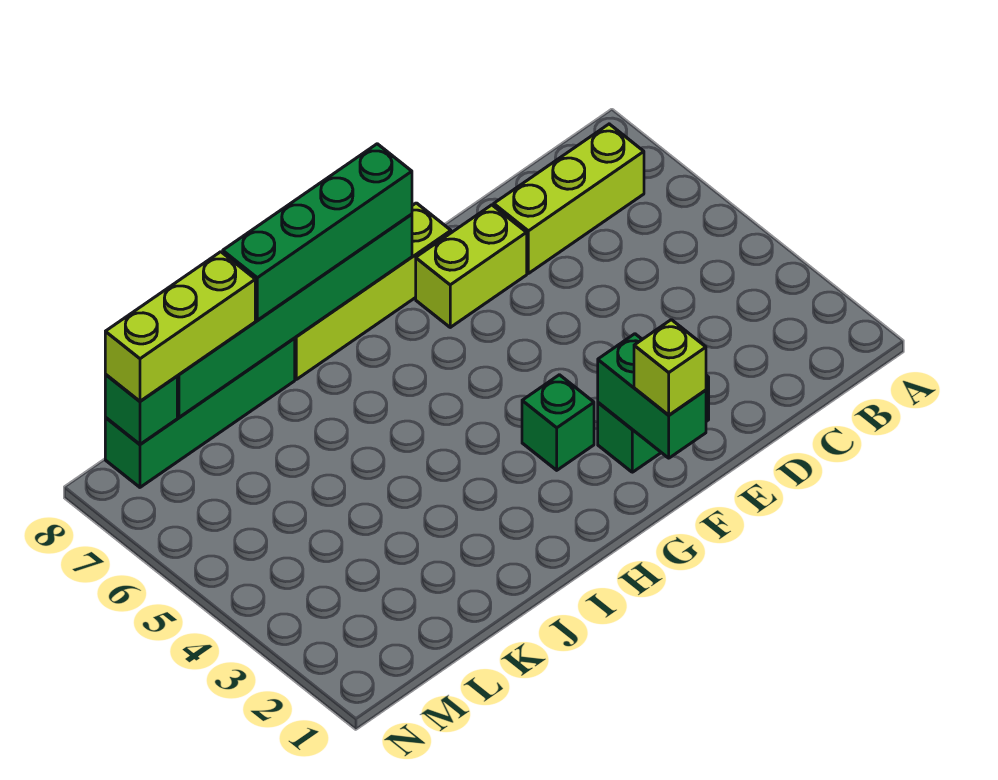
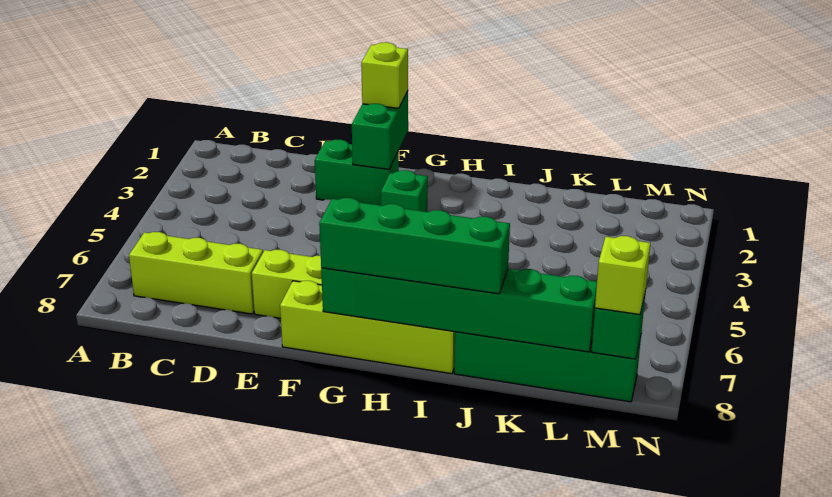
lime brick K8:M8 level 3 -> lime brick M8 level 3

